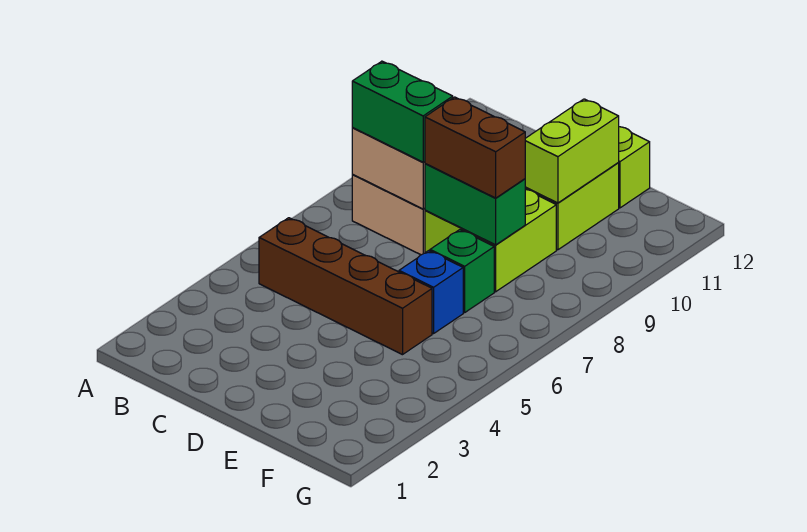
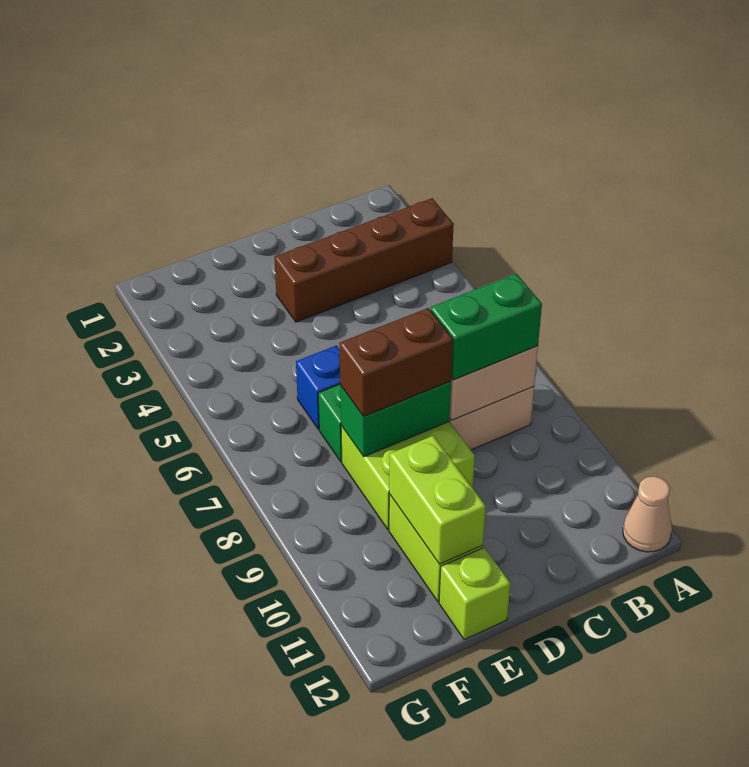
none -> tan cone A12 level 1
brown brick B5:E5 level 1 -> brown brick A3:D3 level 1

